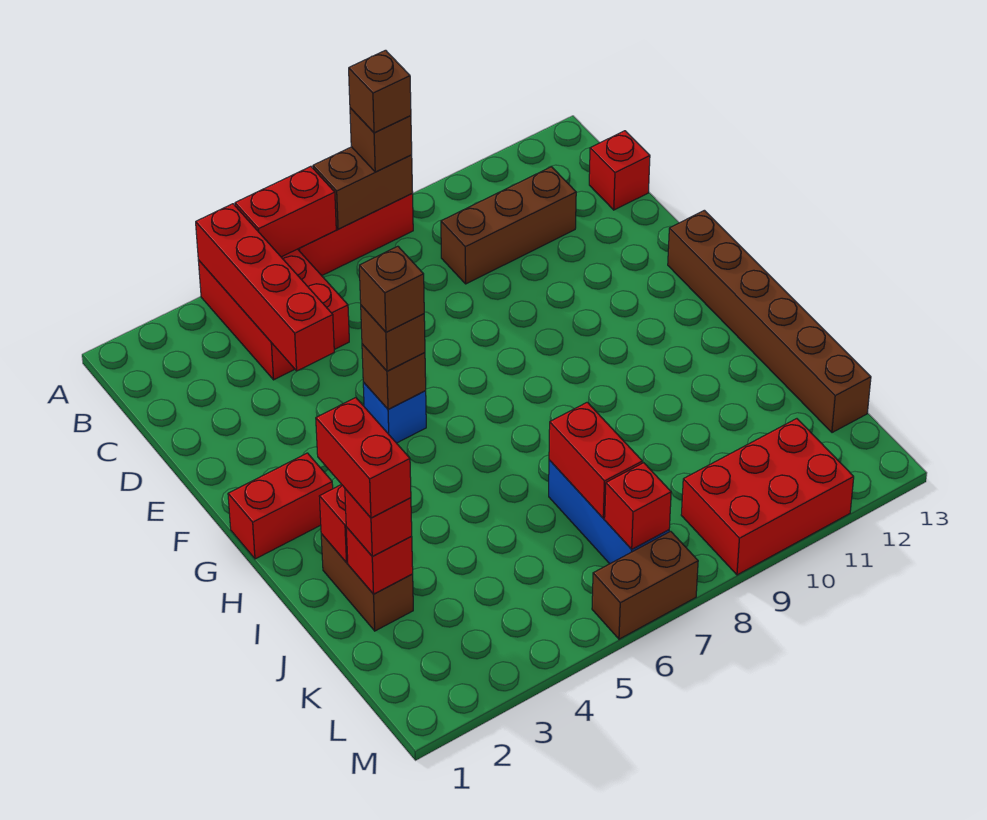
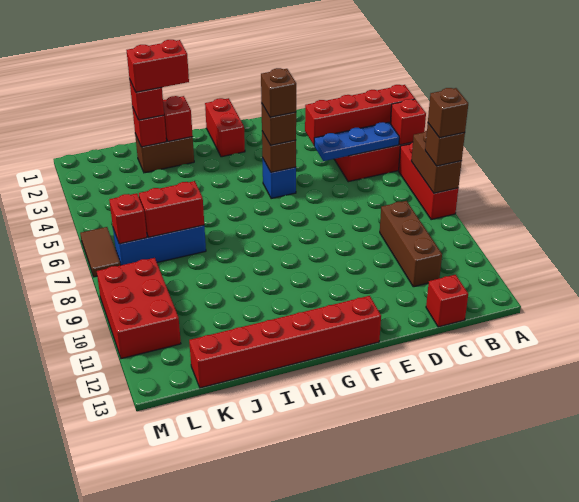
red brick A5:A6 level 2 -> red brick A5 level 2
none -> blue plate B5:D5 level 2
brown brick F13:K13 level 1 -> red brick F13:K13 level 1
brown brick M6:M7 level 1 -> brown tile M6:M7 level 1

